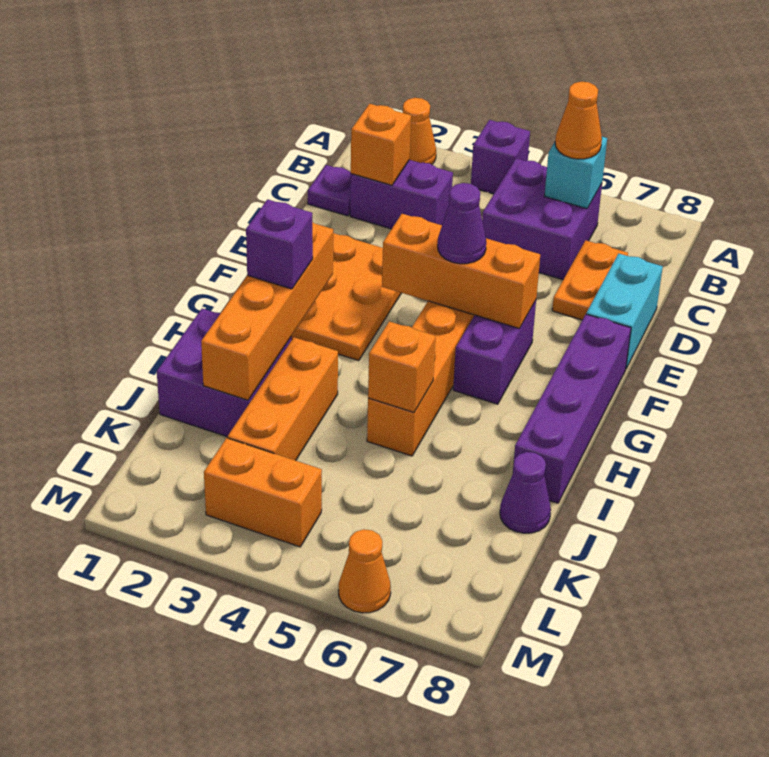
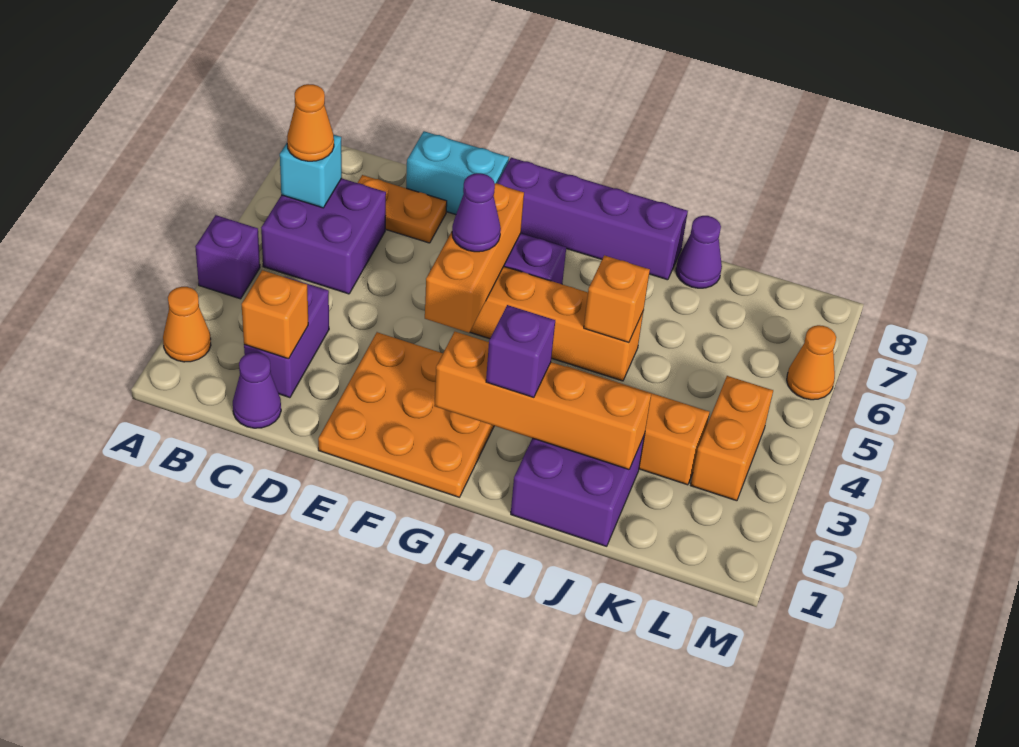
purple plate C1 level 1 -> purple cone C1 level 1

